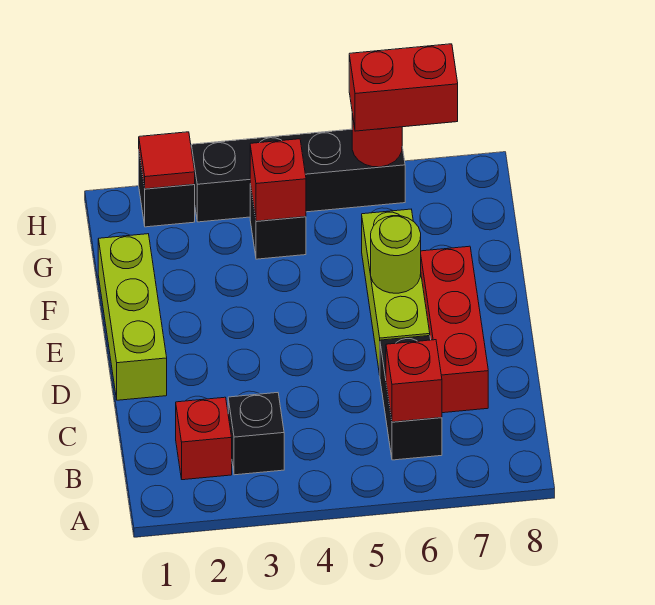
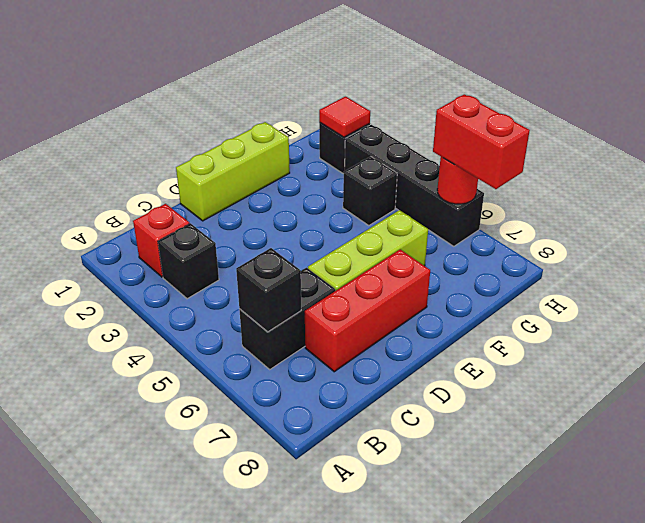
red brick B6 level 2 -> black brick B6 level 2
lime round brick E6 level 2 -> none
red brick G4 level 2 -> none

